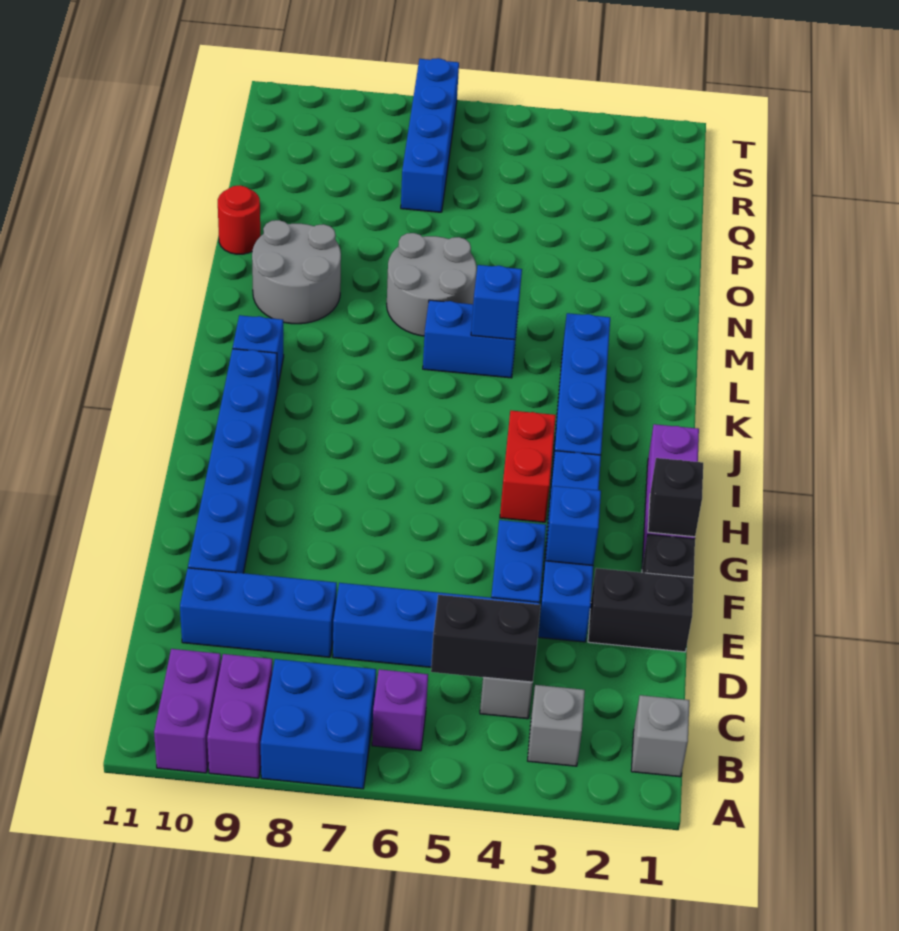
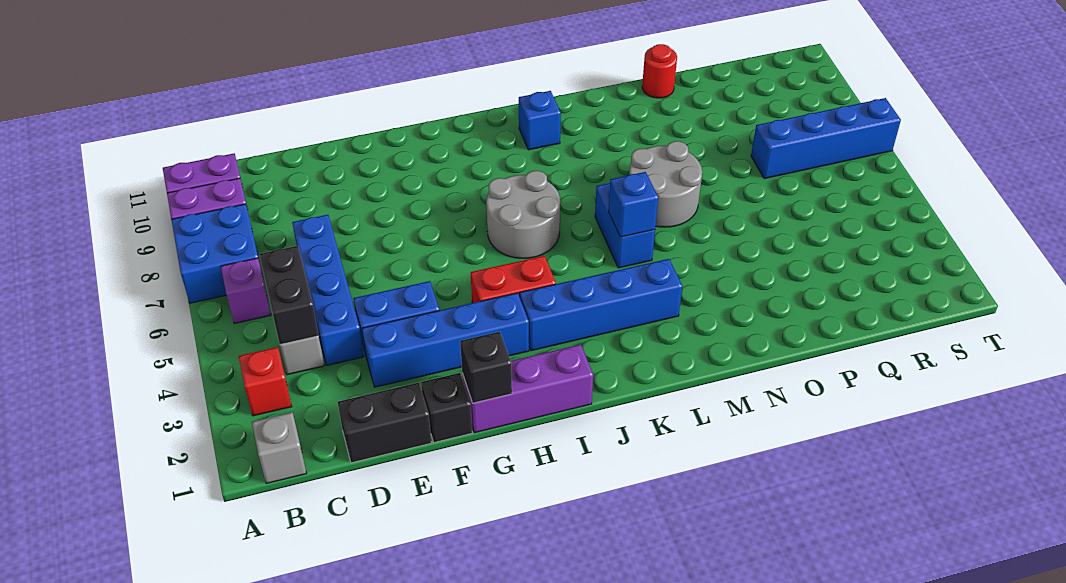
grey brick B3 level 1 -> red brick B3 level 1
blue brick D8:D10 level 1 -> none
black brick E1:E2 level 1 -> black brick D1:E1 level 1
blue brick E10:J10 level 1 -> none
blue brick F3 level 2 -> none
grey round brick M9:N10 level 1 -> grey round brick I6:J7 level 1

